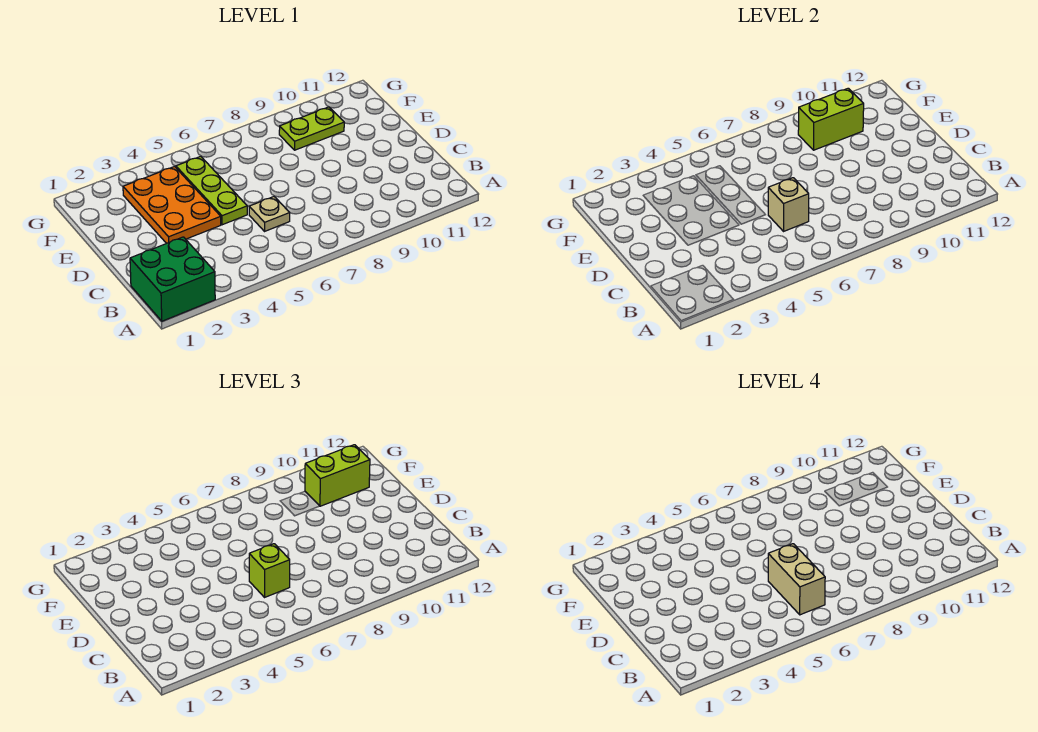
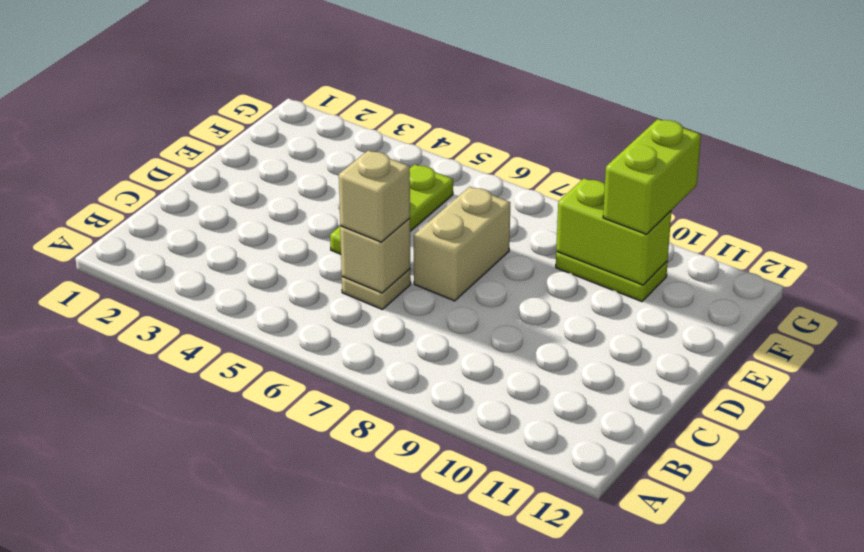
green brick A1:B2 level 1 -> none
tan brick B6:C6 level 4 -> tan brick D7:E7 level 1
lime brick C6 level 3 -> tan brick C6 level 3
orange plate D3:F4 level 1 -> none
lime brick F10:F11 level 3 -> lime brick F10:G10 level 3

